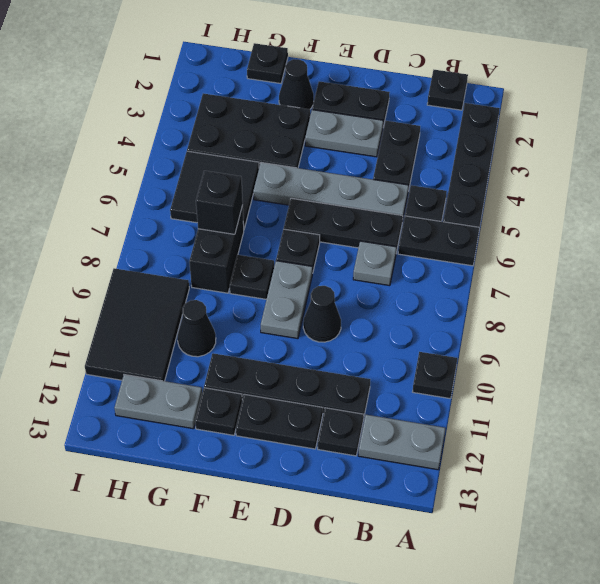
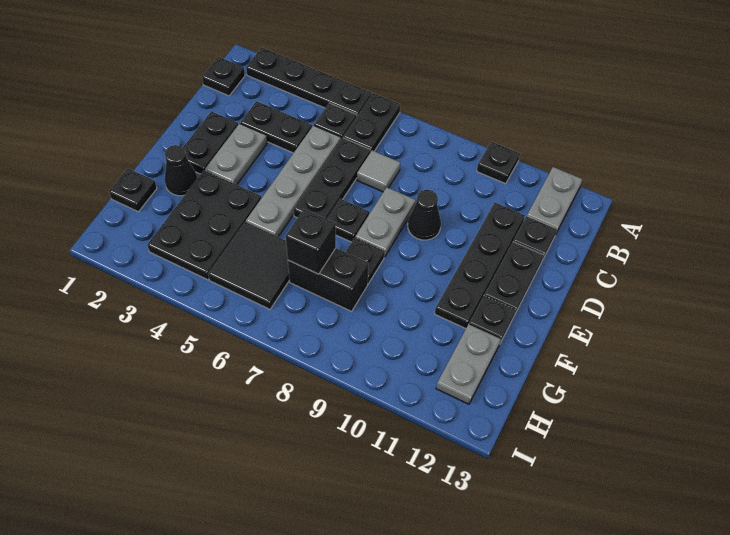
grey plate C7 level 1 -> grey tile C7 level 1
grey plate E8:E9 level 1 -> grey plate D8:E8 level 1
black cone G10 level 1 -> none
black tile H9:I11 level 1 -> none

